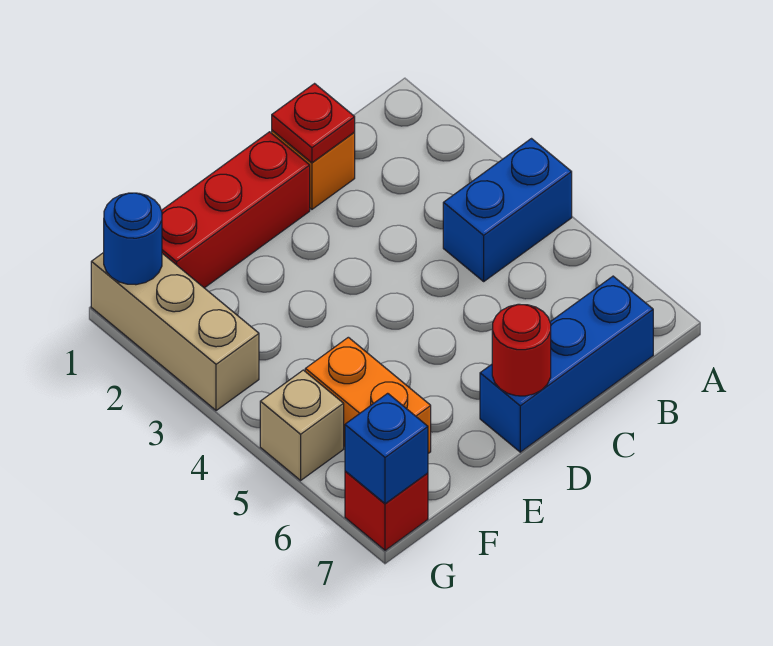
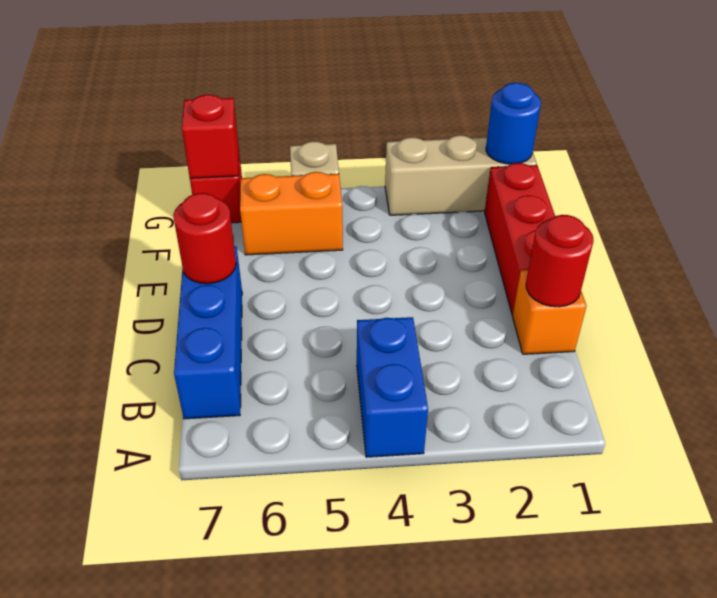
red plate C1 level 2 -> red round brick C1 level 2
blue brick G7 level 2 -> red brick G7 level 2

